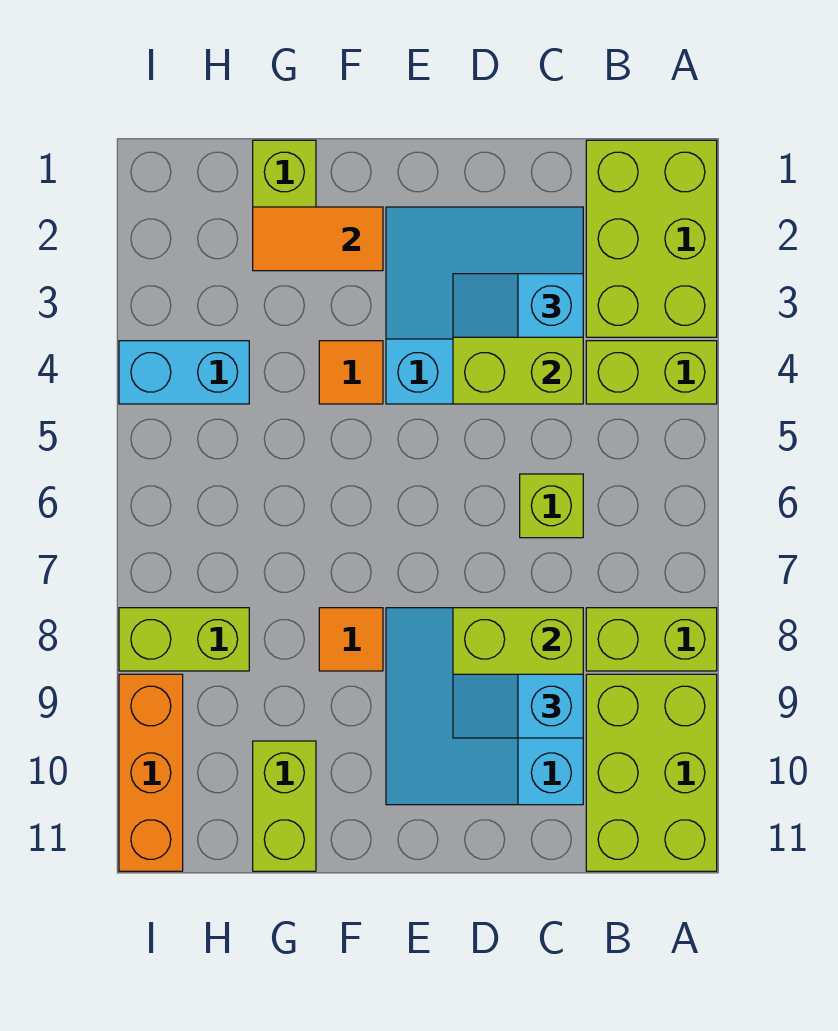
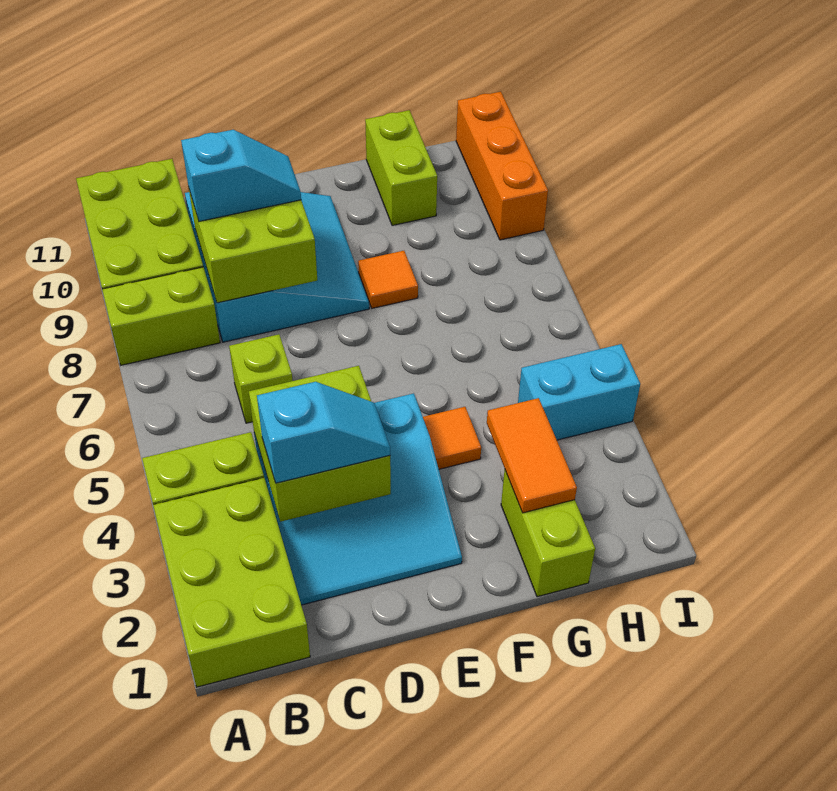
orange tile F2:G2 level 2 -> orange tile G2:G3 level 2
lime brick H8:I8 level 1 -> none

